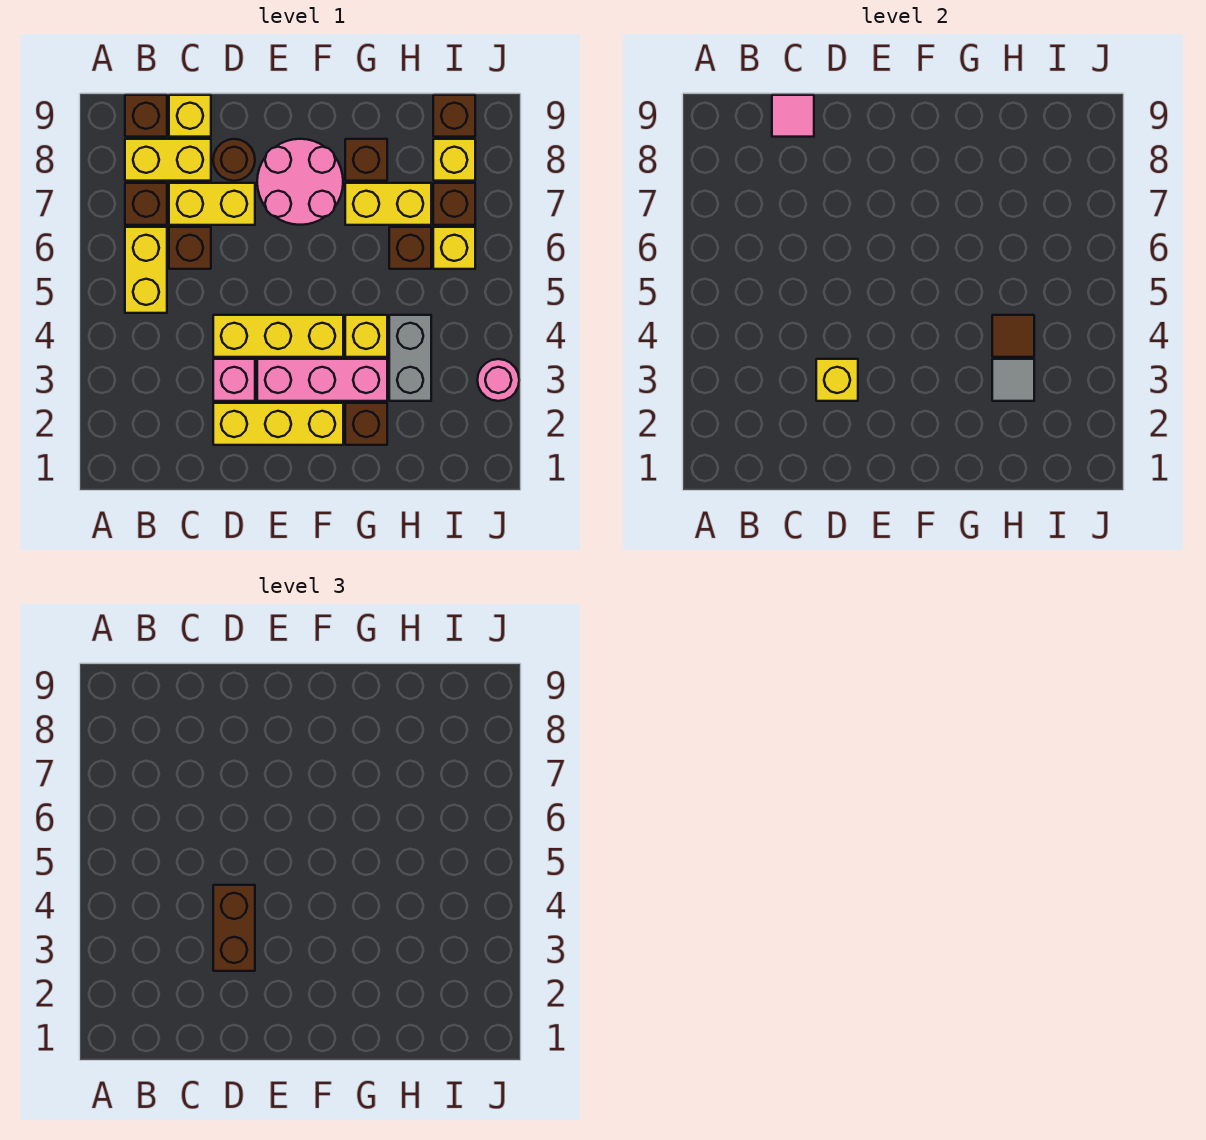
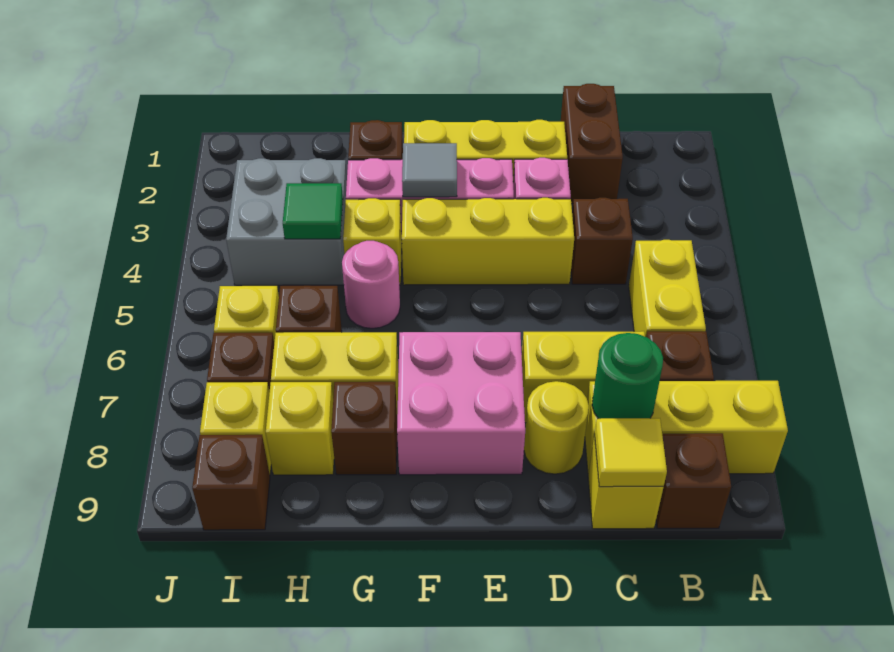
yellow brick B8:C8 level 1 -> yellow brick A8:C8 level 1
brown brick C6 level 1 -> brown brick C4 level 1
none -> green round brick C8 level 2
pink tile C9 level 2 -> yellow tile C9 level 2
yellow brick D3 level 2 -> yellow brick H8 level 1
brown brick D3:D4 level 3 -> brown brick C1:C2 level 1
brown round brick D8 level 1 -> yellow round brick D8 level 1
pink round brick E7:F8 level 1 -> pink brick E7:F8 level 1
grey brick H3:H4 level 1 -> grey brick H3:I4 level 1
grey tile H3 level 2 -> grey tile F3 level 2
brown tile H4 level 2 -> green tile H4 level 2
pink round brick J3 level 1 -> pink round brick G5 level 1

